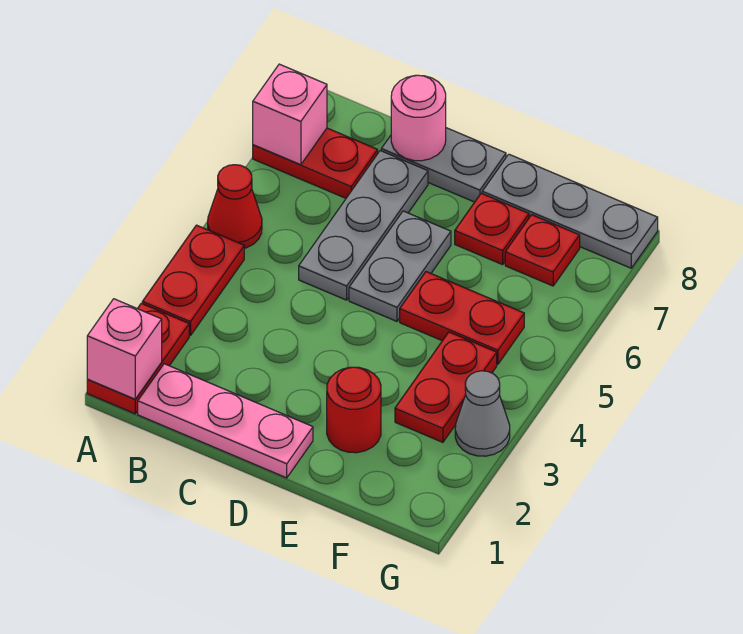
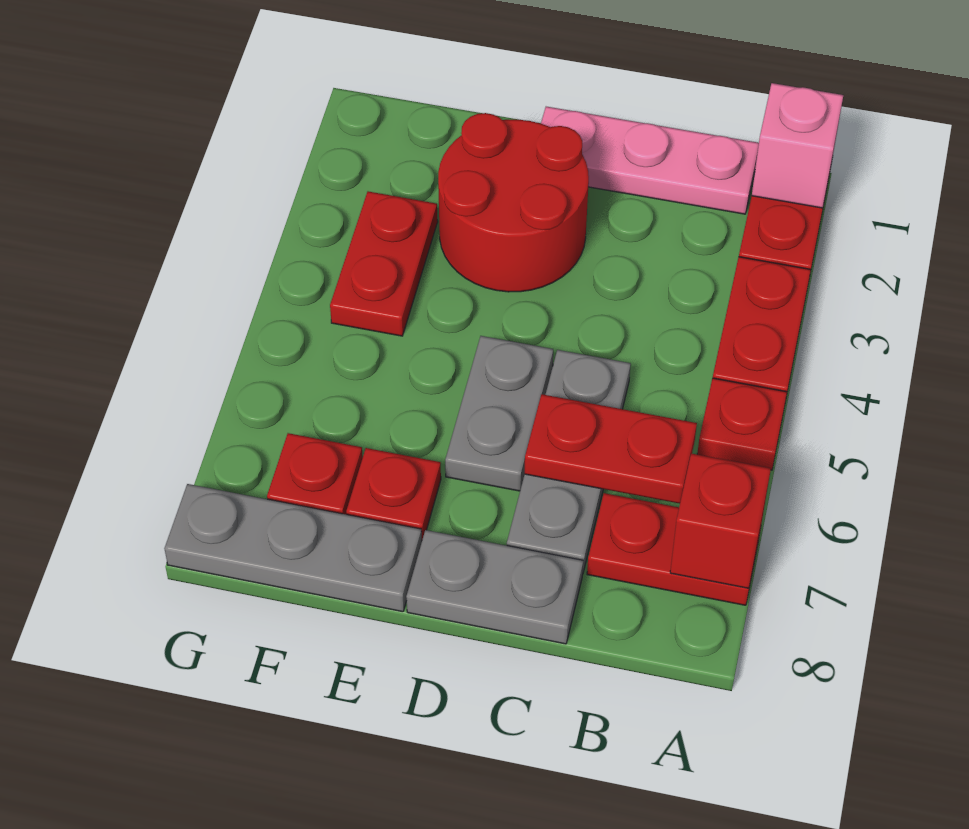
red cone A5 level 1 -> red plate A5 level 1
pink brick A7 level 2 -> red brick A7 level 2
pink round brick C8 level 2 -> none
red round brick E2 level 1 -> red round brick D2:E3 level 1
red plate E5:F5 level 1 -> red plate B6:C6 level 2
grey cone G3 level 1 -> none

